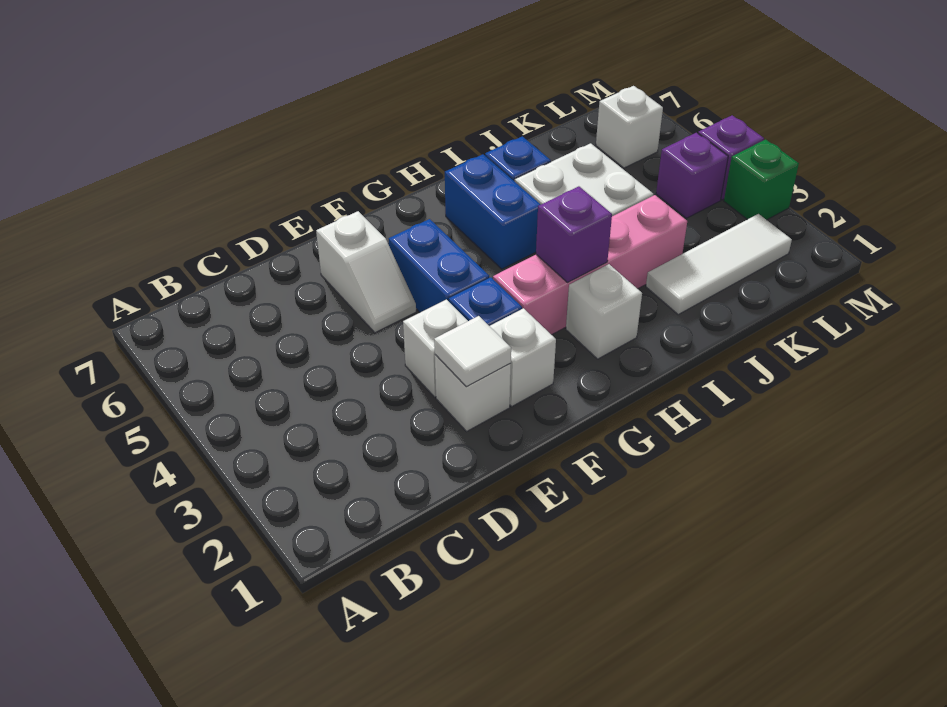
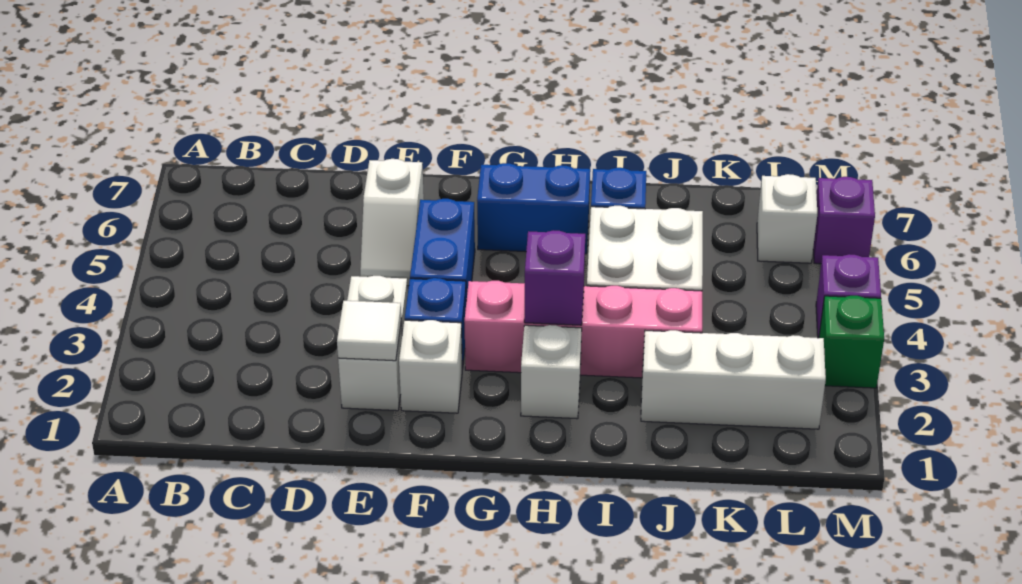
blue brick H5:H6 level 1 -> blue brick G6:H6 level 1
white tile J2:L2 level 1 -> white brick J2:L2 level 1
purple brick L4 level 1 -> purple brick M6 level 1

